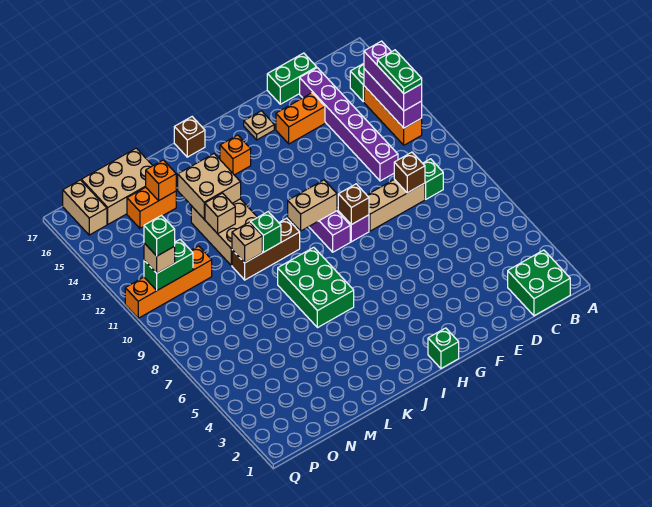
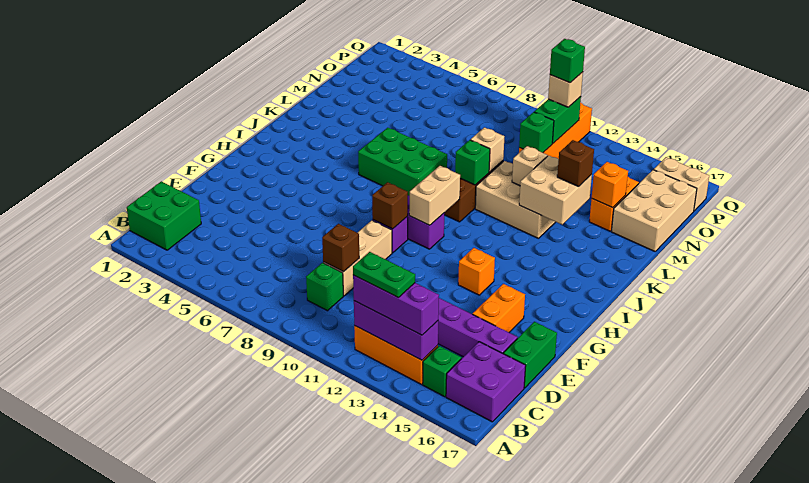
none -> purple brick B16:C17 level 1
tan plate G16 level 1 -> none
green brick H1 level 1 -> green brick N11 level 2
orange brick I15 level 1 -> orange brick G13 level 1
brown brick J17 level 1 -> brown brick L14 level 3

